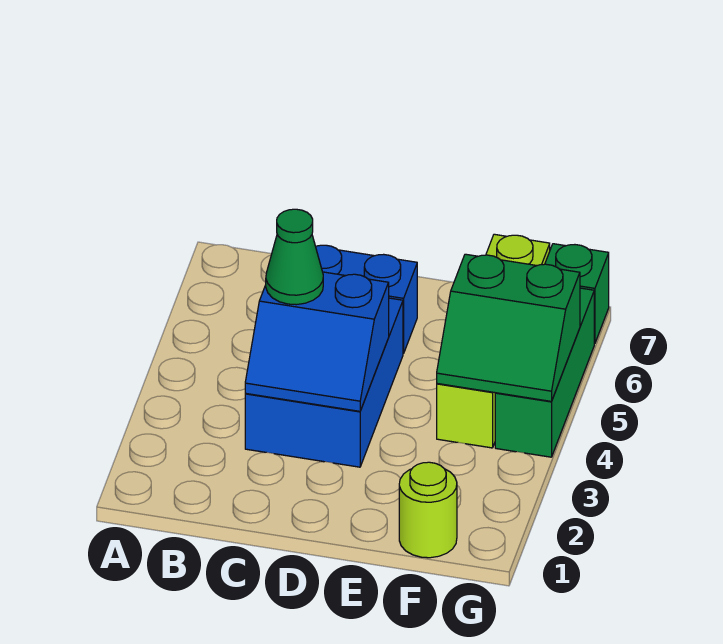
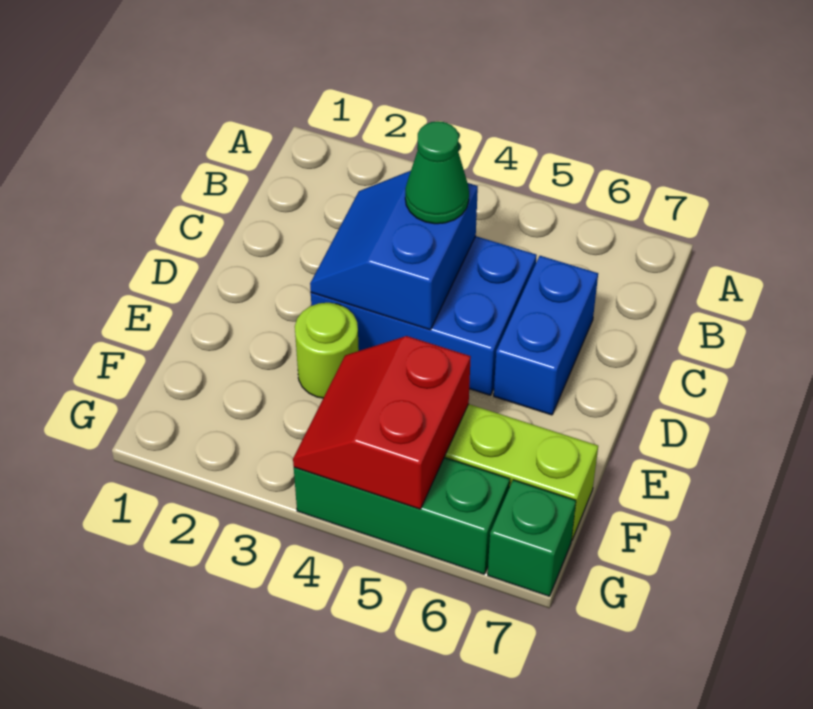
lime round brick F1 level 1 -> lime round brick E3 level 1
green slope F4:G5 level 2 top 5 -> red slope F4:G5 level 2 top 5

